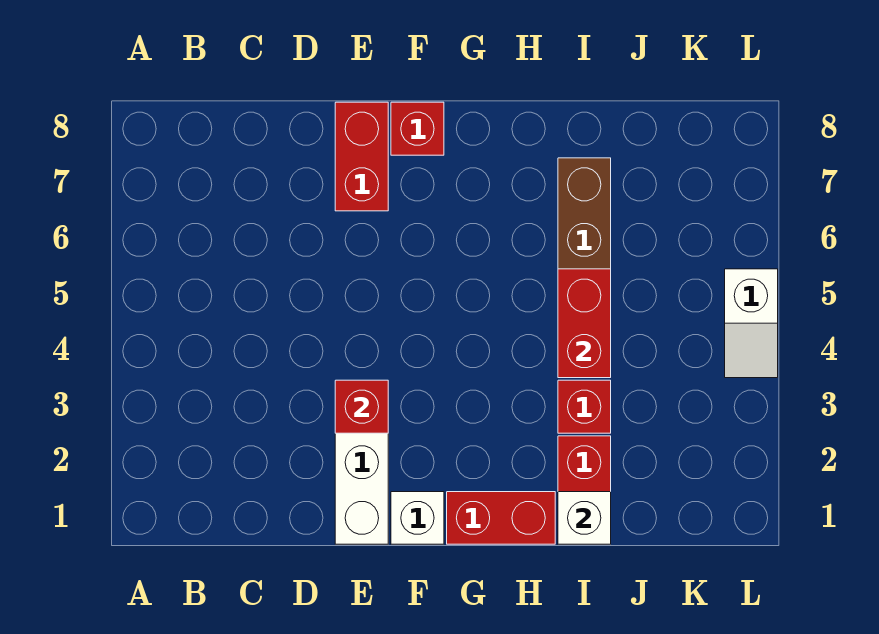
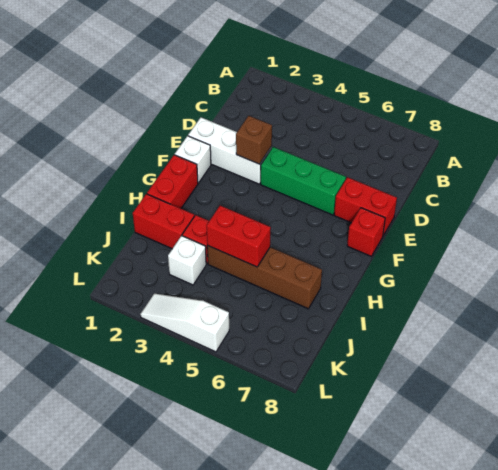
red brick E3 level 2 -> brown brick E3 level 2
none -> green brick E4:E6 level 1
white brick I1 level 2 -> white brick J3 level 1
white slope L4:L5 level 1 top 5 -> white slope L3:L5 level 1 top 5

